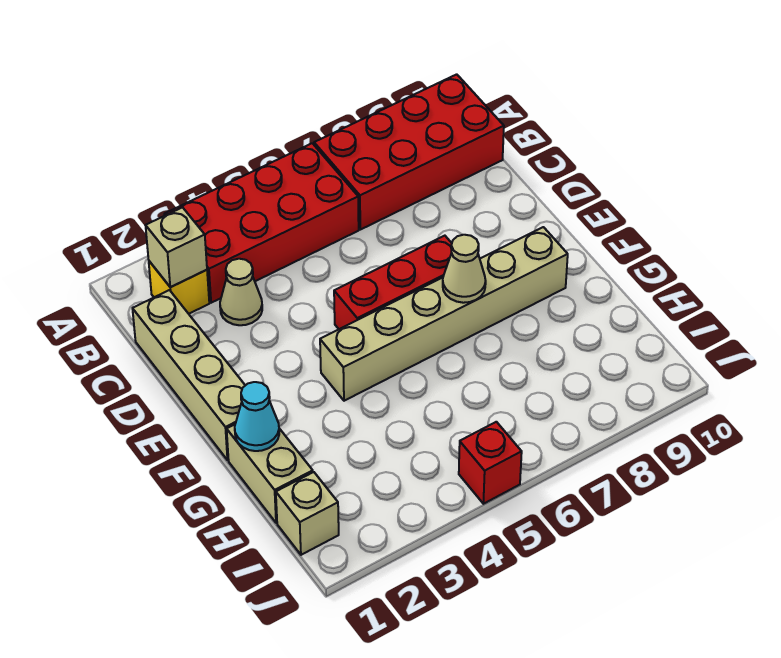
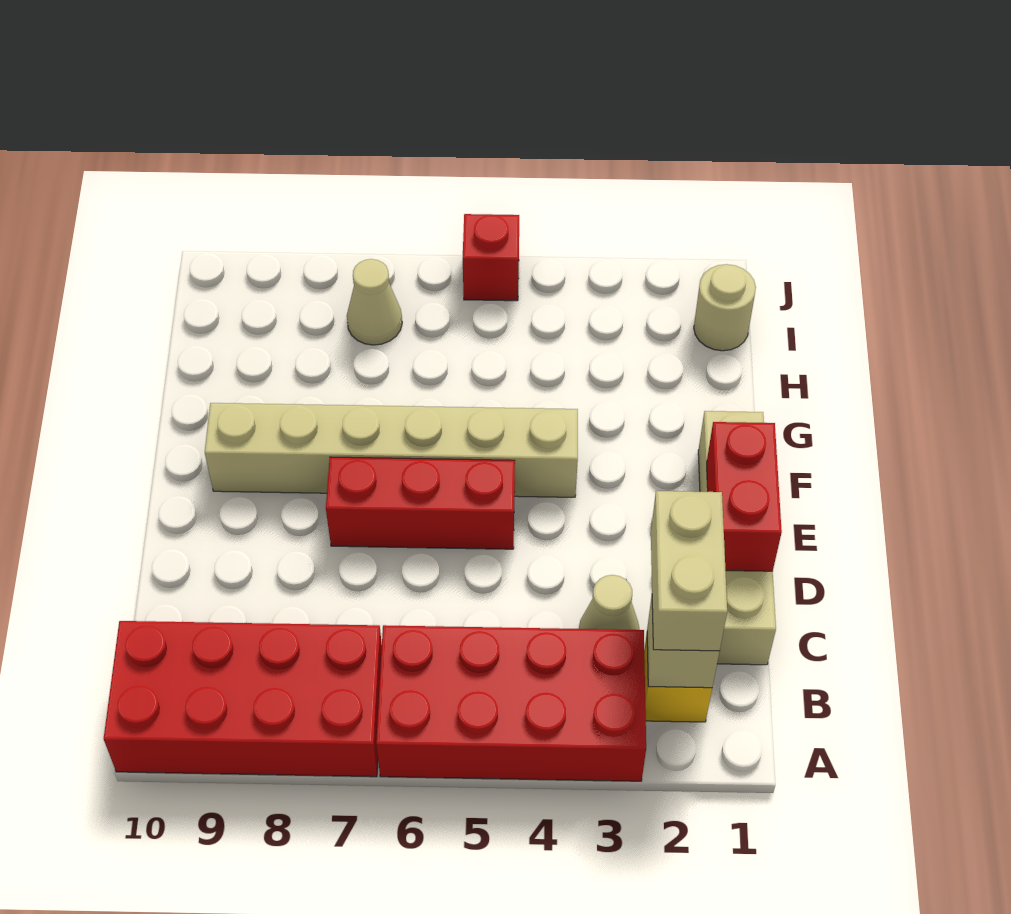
none -> red brick D1:E1 level 2
tan cone F7 level 2 -> tan cone I7 level 1
tan brick G1:H1 level 1 -> tan brick B2:C2 level 3
cyan cone G1 level 2 -> none
tan brick I1 level 1 -> tan round brick I1 level 1

